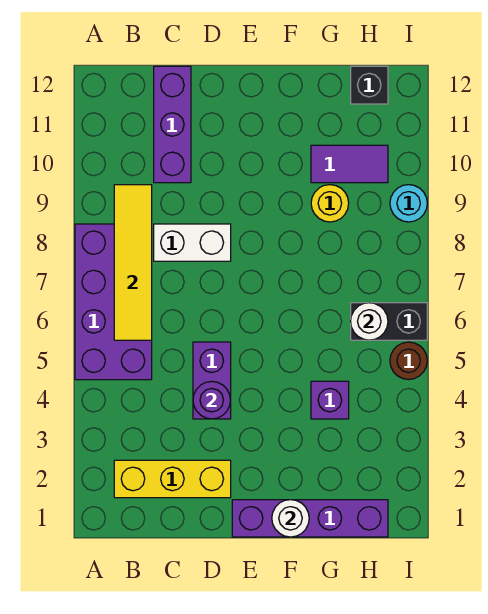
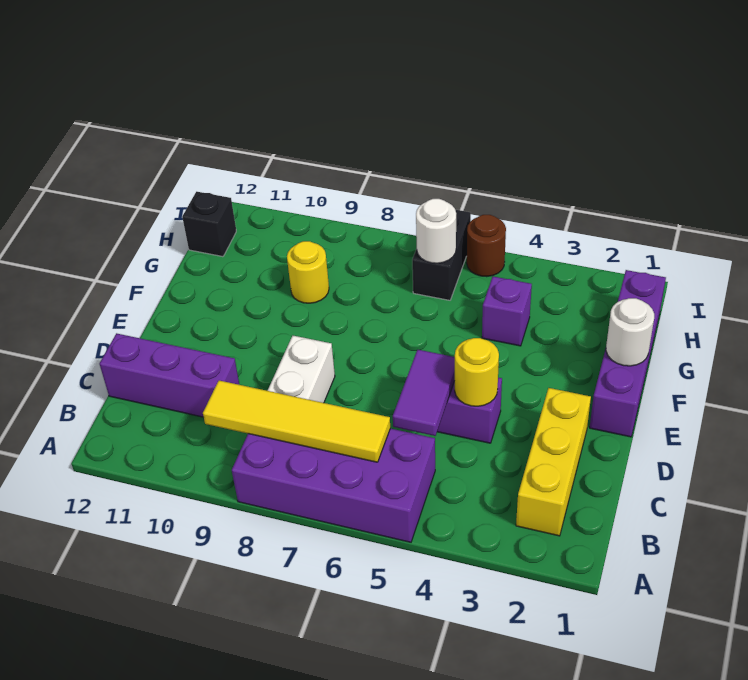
purple round brick D4 level 2 -> yellow round brick D4 level 2
purple tile G10:H10 level 1 -> purple tile C5:D5 level 2
cyan round brick I9 level 1 -> none

